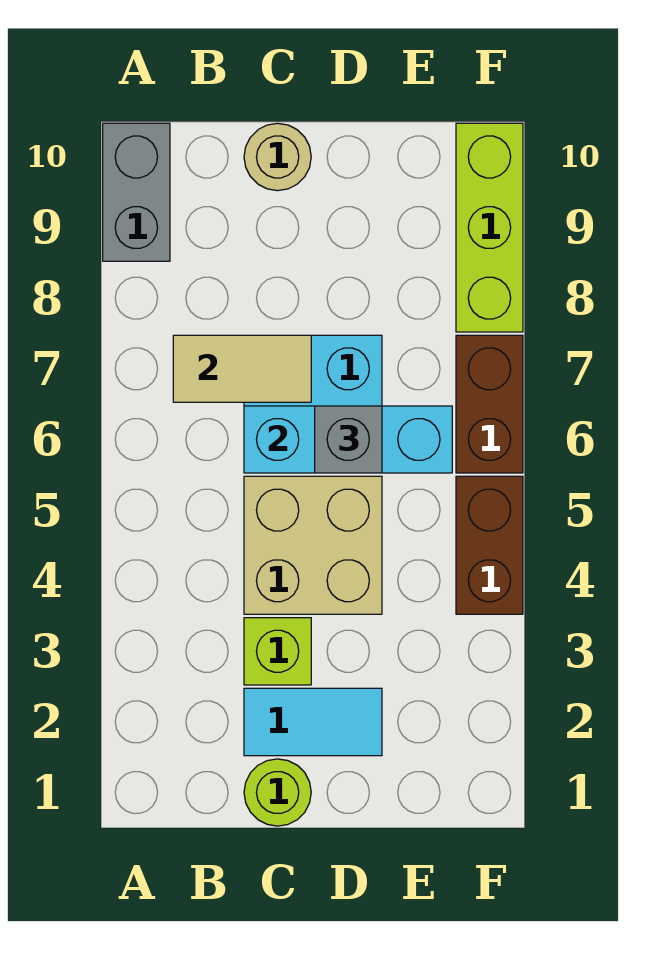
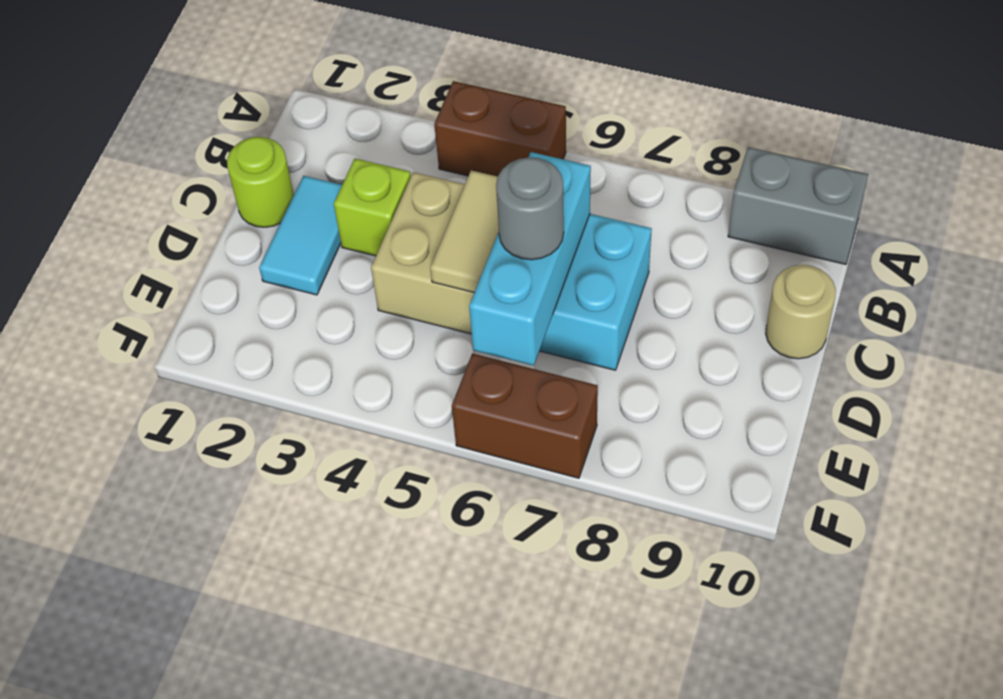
tan tile B7:C7 level 2 -> tan tile C5:D5 level 2
grey brick D6 level 3 -> grey round brick D6 level 3
brown brick F4:F5 level 1 -> brown brick A4:A5 level 1
lime brick F8:F10 level 1 -> none

